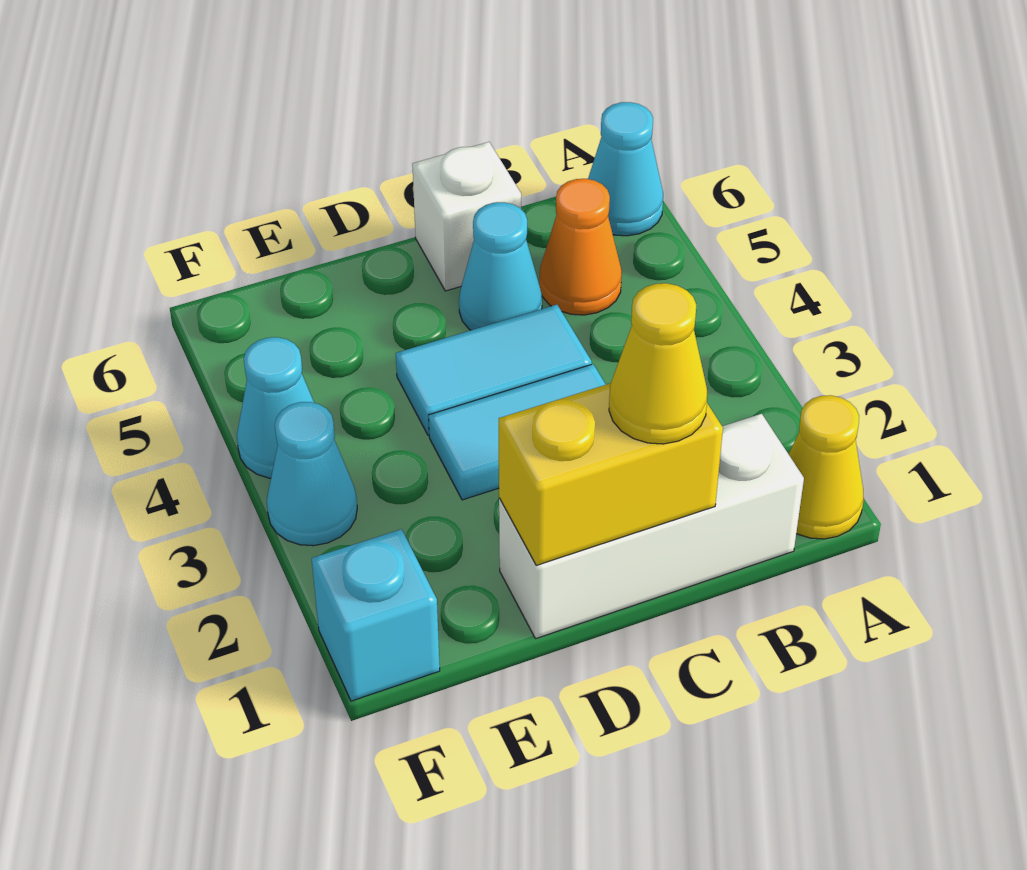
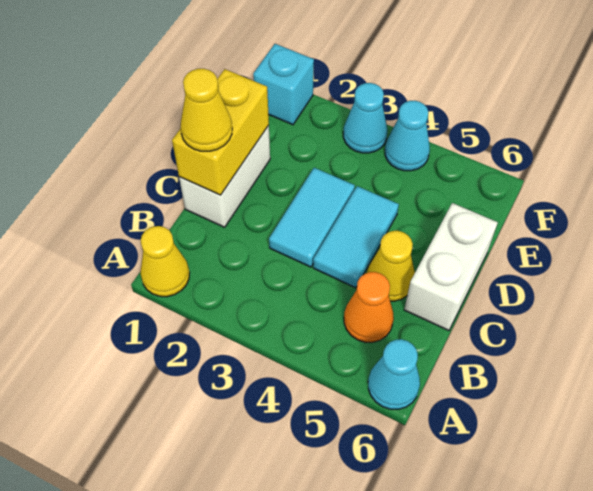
white brick B1:D1 level 1 -> white brick C1:D1 level 1
cyan cone C5 level 1 -> yellow cone C5 level 1
white brick C6 level 1 -> white brick C6:D6 level 1

